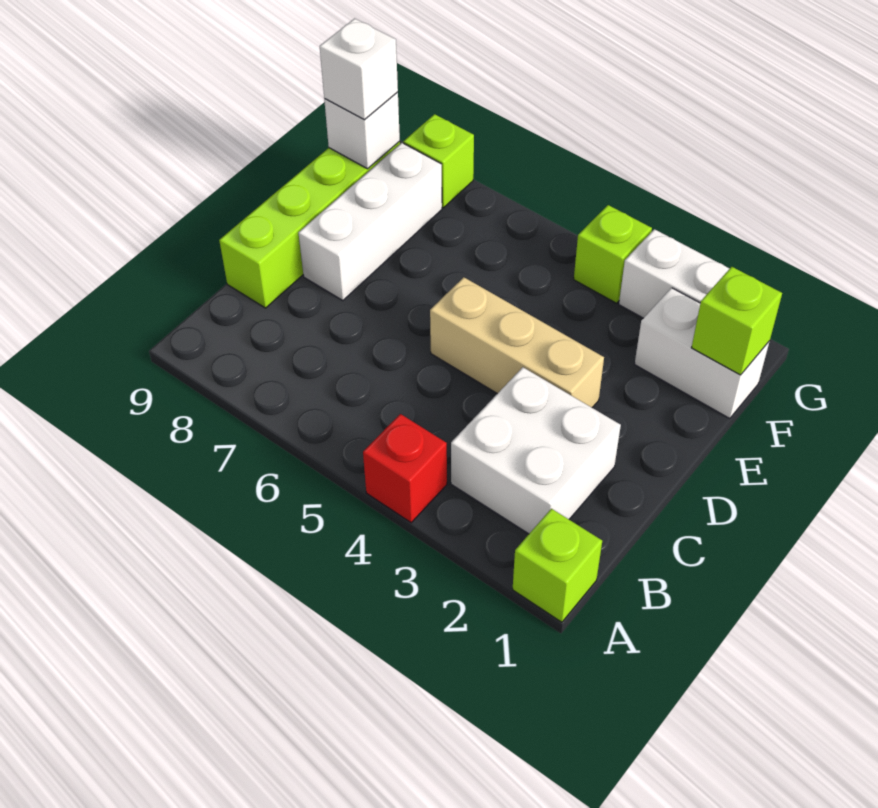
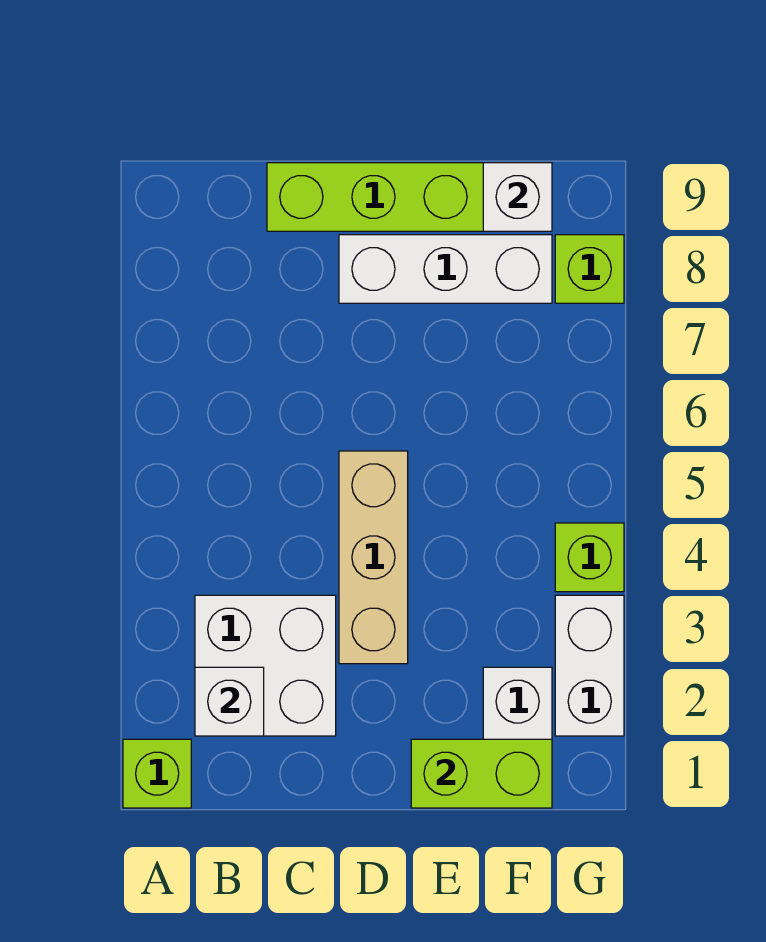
red brick A4 level 1 -> none
lime brick F1 level 2 -> lime brick E1:F1 level 2
white brick F9 level 3 -> white brick B2 level 2

